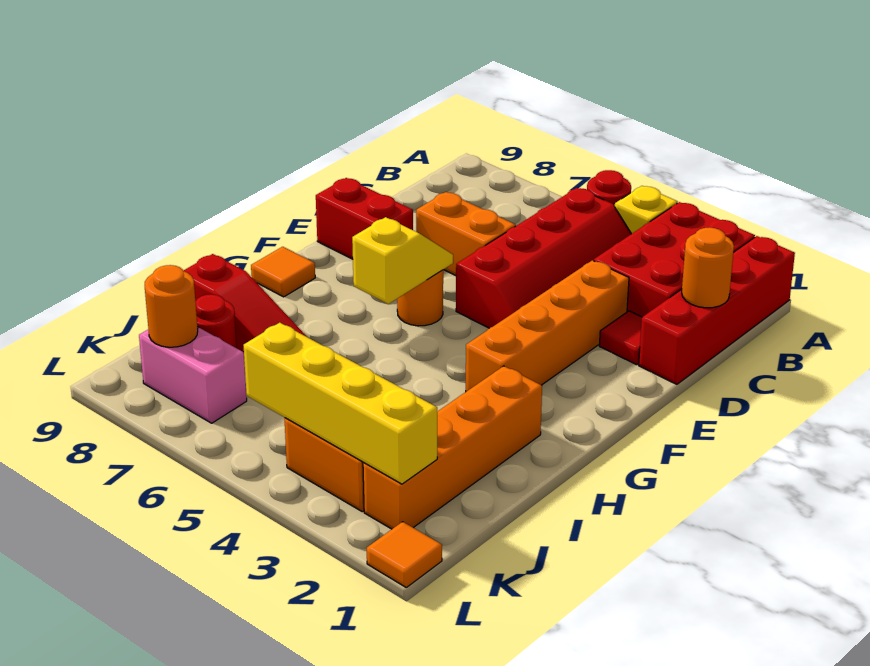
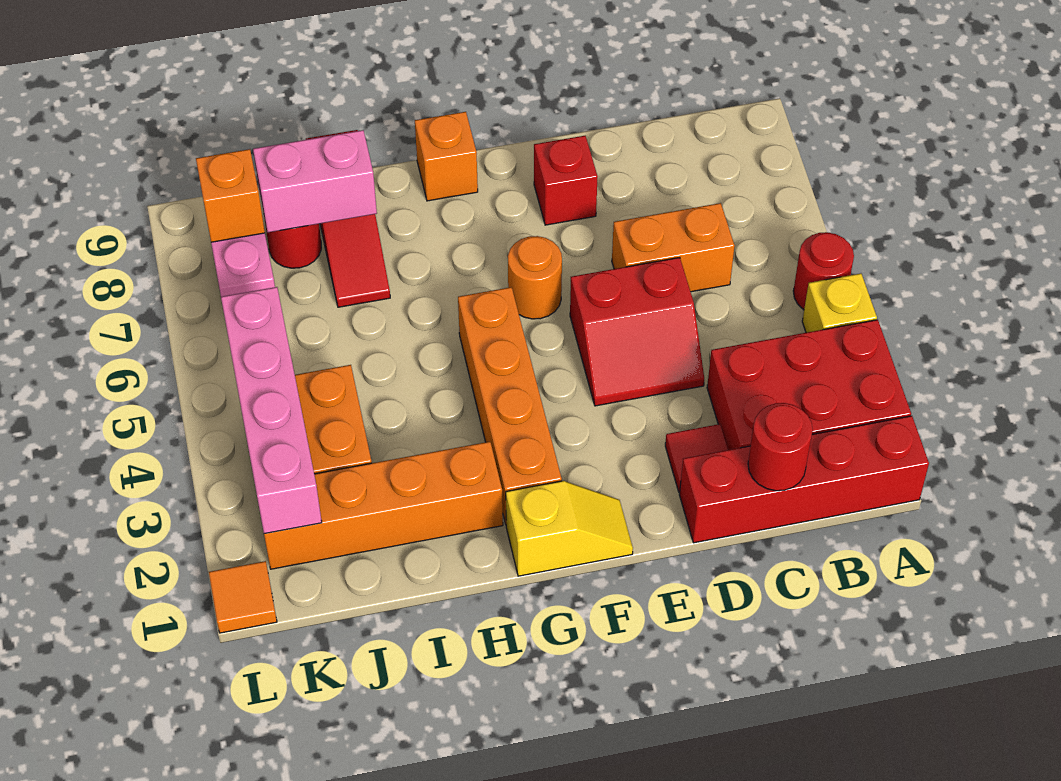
red slope B4:E5 level 1 top 5 -> red slope D4:E5 level 1 top 5
orange round brick C1 level 2 -> red round brick C1 level 2
orange brick D3:G3 level 1 -> orange brick G2:G5 level 1
orange brick D6:D7 level 1 -> orange brick C6:D6 level 1
red brick E8:E9 level 1 -> red brick E8 level 1
yellow slope F6:G6 level 2 top G -> yellow slope F1:G1 level 1 top G
orange tile G9 level 1 -> orange brick G9 level 1
none -> pink brick I8:J8 level 2
yellow brick K2:K5 level 2 -> pink brick K2:K5 level 2
orange round brick K8 level 2 -> orange brick K8 level 2

